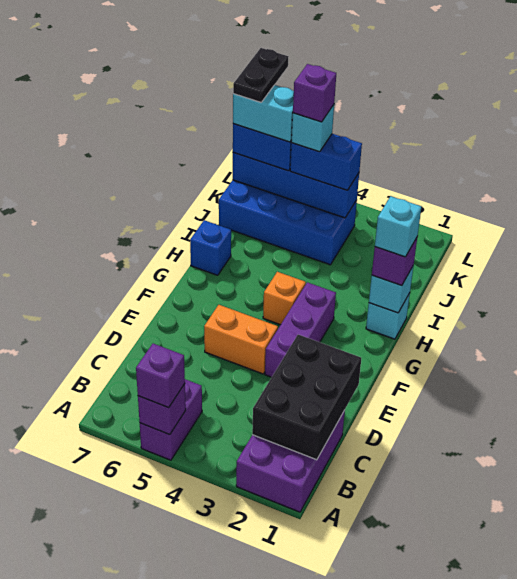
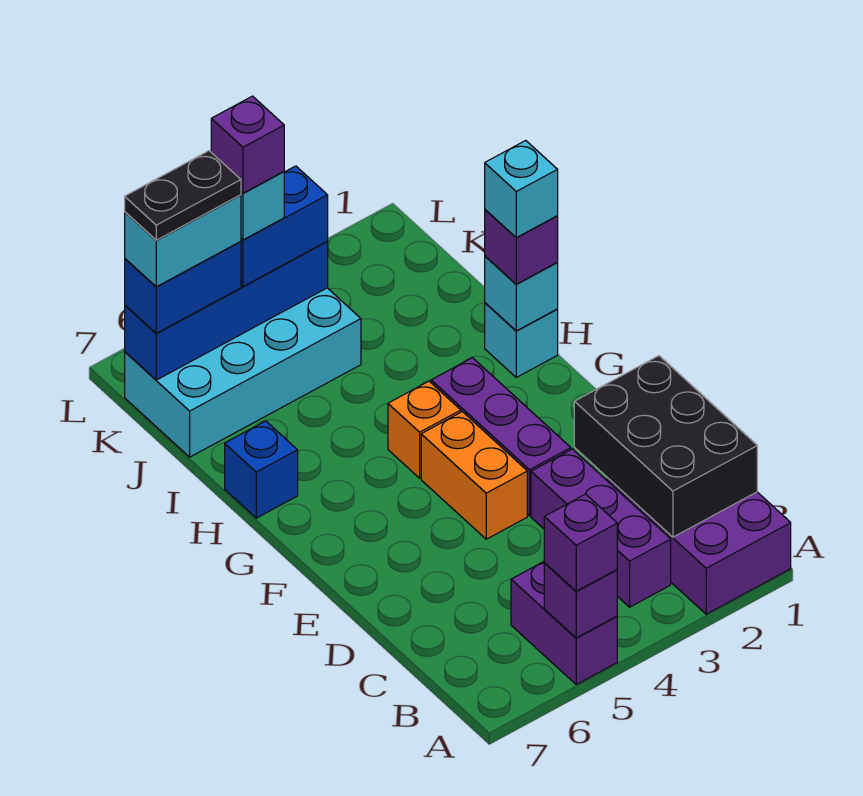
none -> purple brick B3:D3 level 1
orange brick E4:E5 level 1 -> orange brick E4:F4 level 1
blue brick J4:K7 level 1 -> cyan brick J4:K7 level 1
black plate K7:L7 level 5 -> black plate K6:K7 level 5

